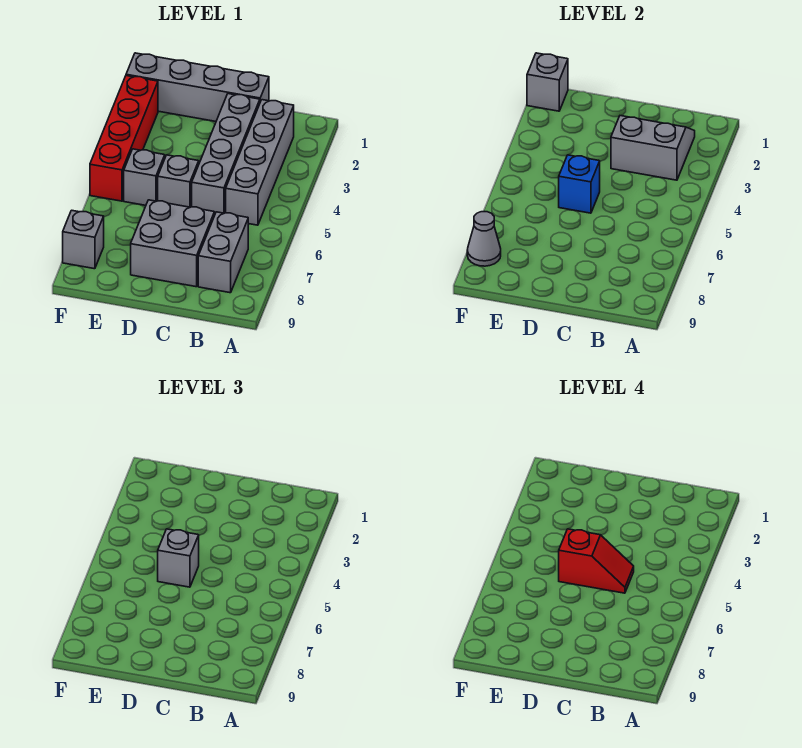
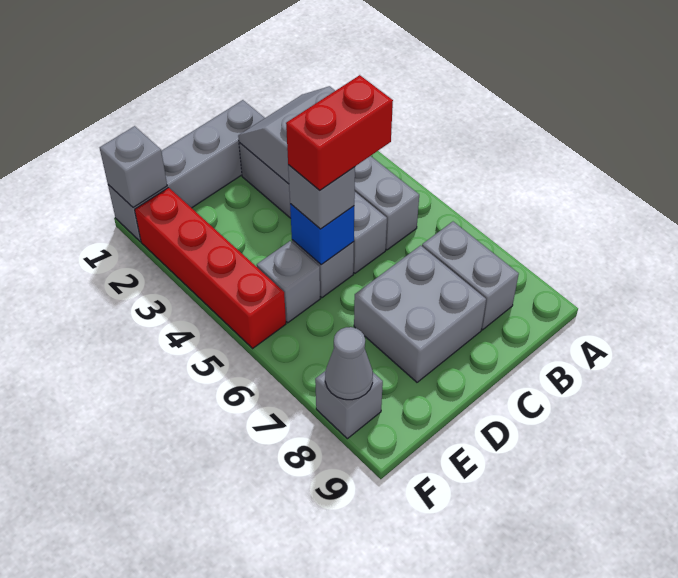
red slope C5:D5 level 4 top D -> red brick C5:D5 level 4

